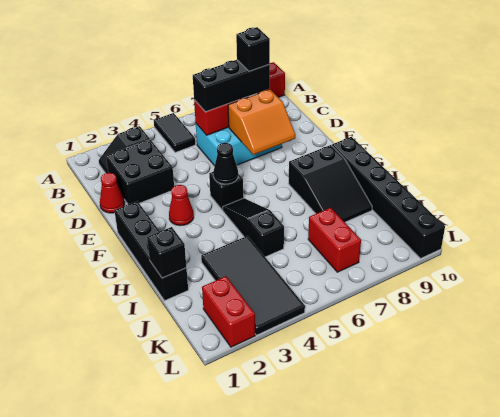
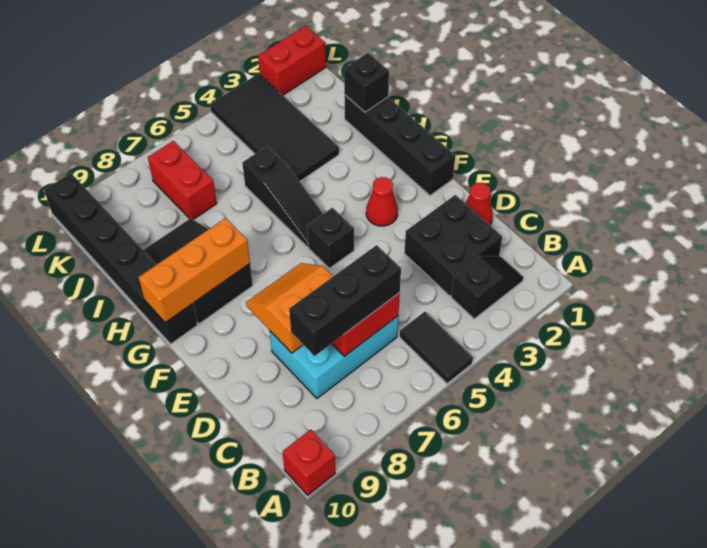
black brick C8 level 4 -> none
black cone F5 level 2 -> none
none -> orange brick G8:G10 level 2
red brick K2:L2 level 1 -> red brick L1:L2 level 1

